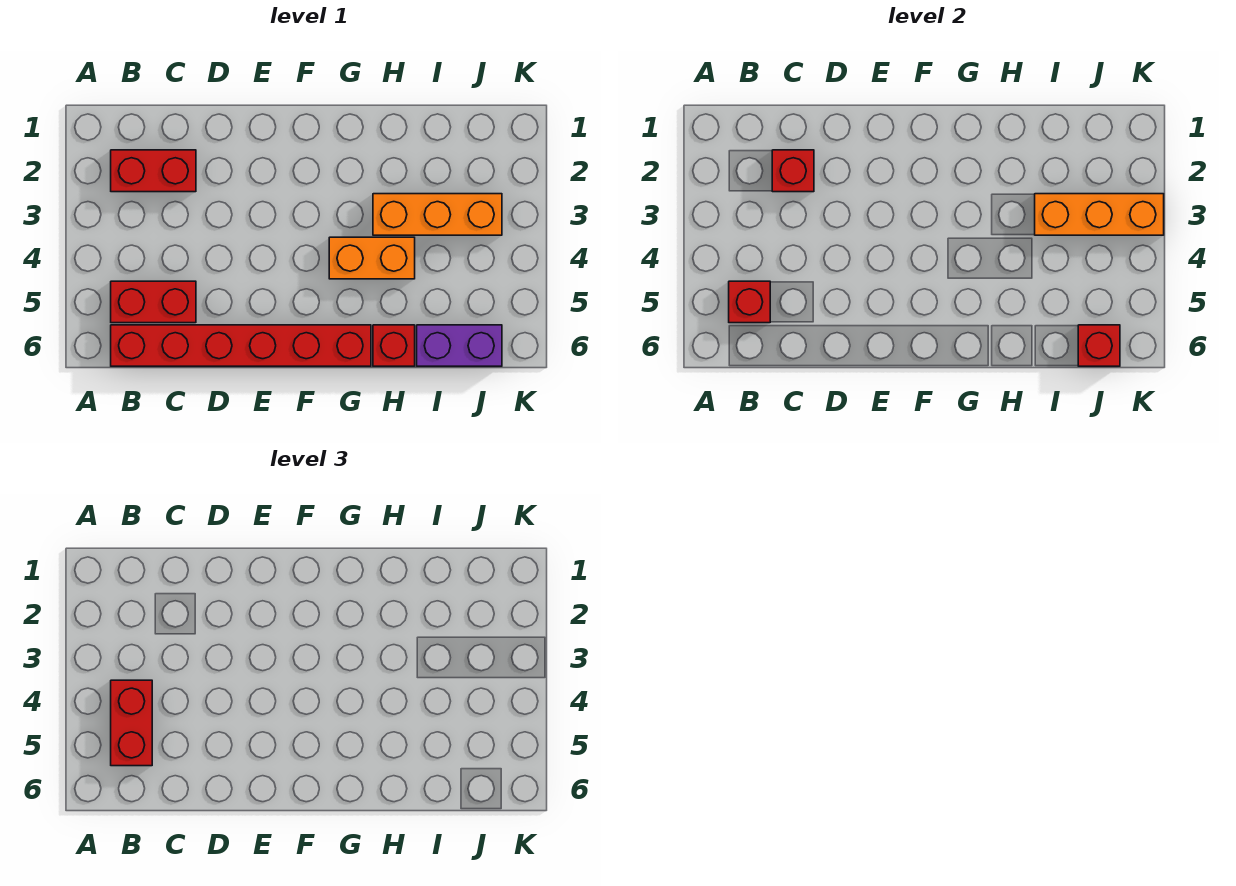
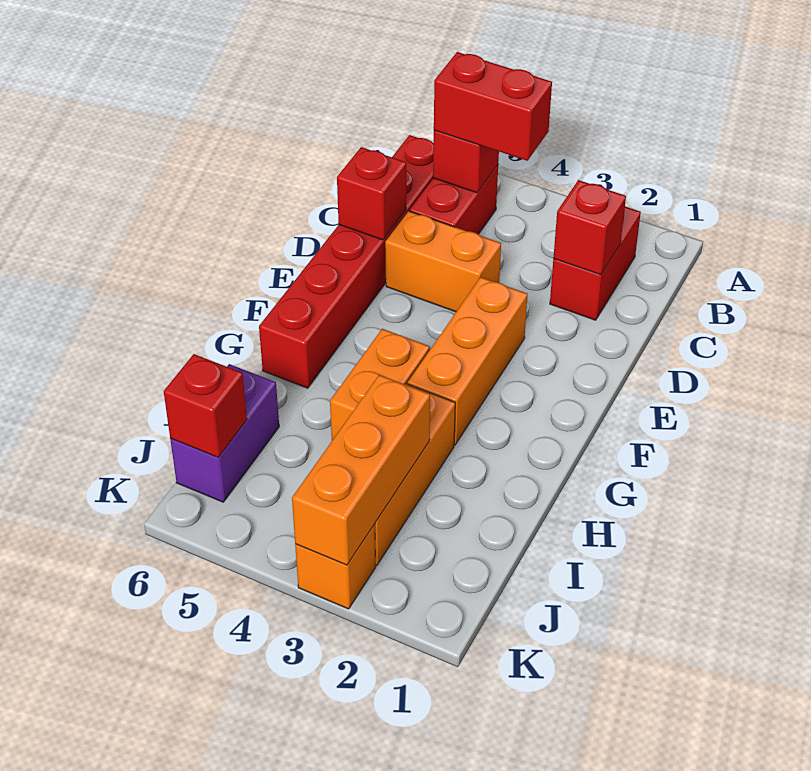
none -> orange brick D4:D5 level 1
none -> orange brick E3:G3 level 1
red brick H6 level 1 -> red brick D6 level 2
none -> orange brick K3 level 1

